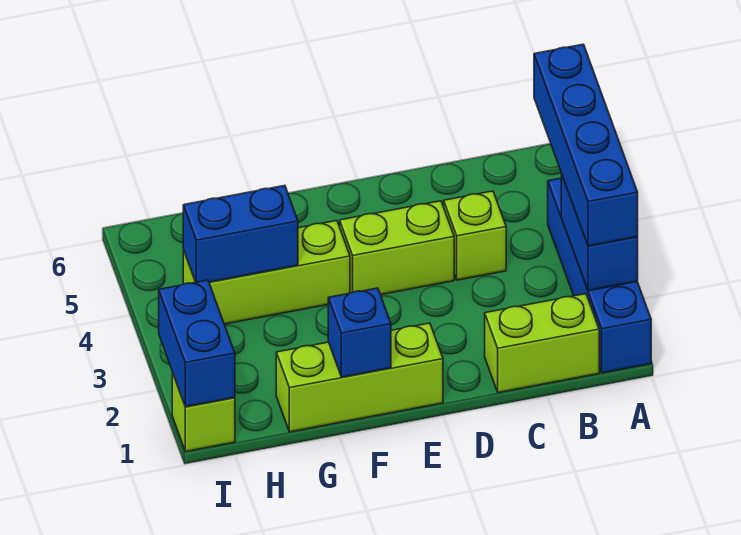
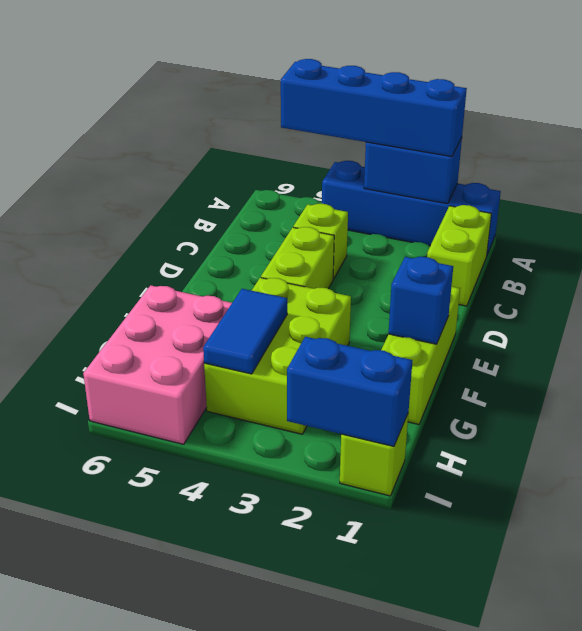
lime brick F4:H4 level 1 -> lime brick F3:H4 level 1
blue brick G4:H4 level 2 -> blue tile G4:H4 level 2
none -> pink brick G5:I6 level 1

